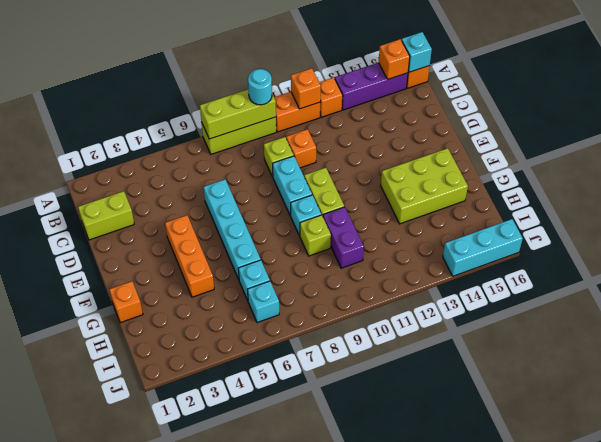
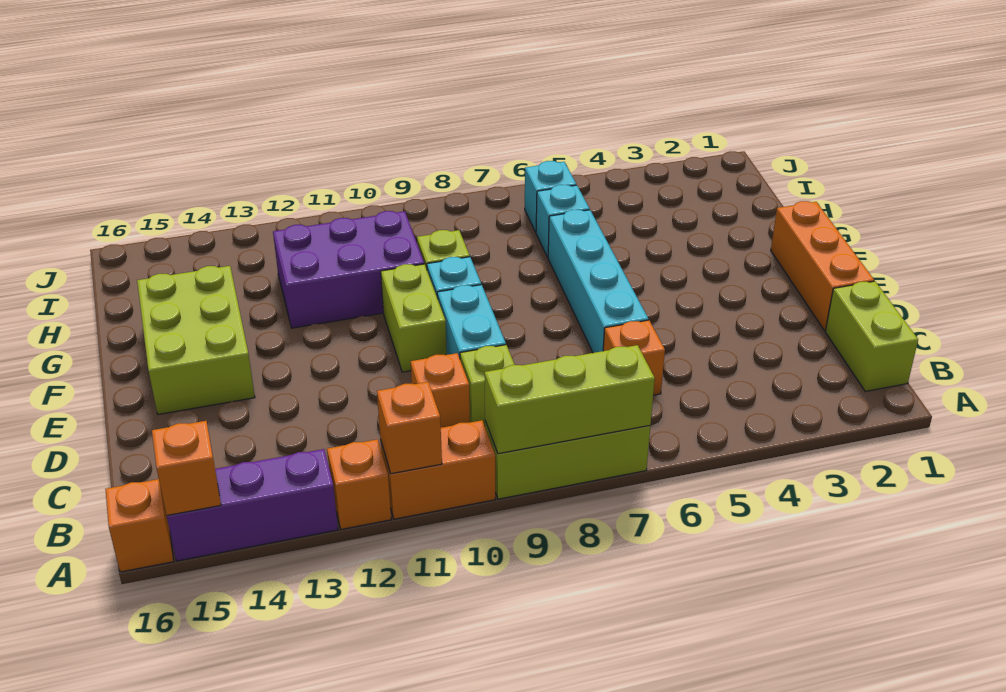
cyan round brick A9 level 3 -> none
cyan brick A16 level 2 -> none
lime brick C1:C2 level 1 -> lime brick B1:C1 level 1
orange brick E4:G4 level 1 -> orange brick D1:F1 level 1
lime brick F13:G15 level 1 -> lime brick E14:G15 level 1
orange brick G1 level 1 -> orange brick C6 level 1
purple brick G10:H10 level 1 -> purple brick G10:H12 level 1
cyan brick J14:J16 level 1 -> none

